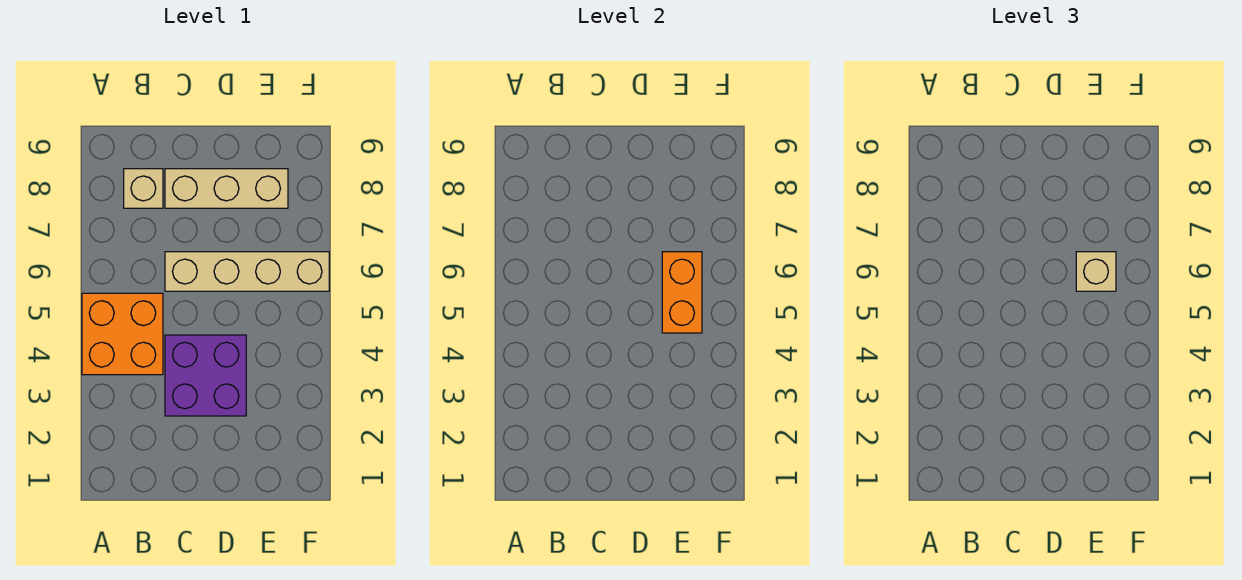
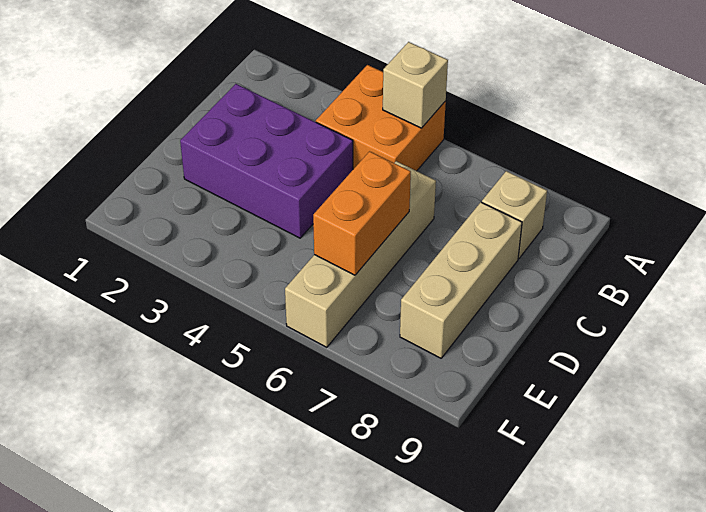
purple brick C3:D4 level 1 -> purple brick C2:D4 level 1
orange brick E5:E6 level 2 -> orange brick D6:E6 level 2
tan brick E6 level 3 -> tan brick A5 level 2

